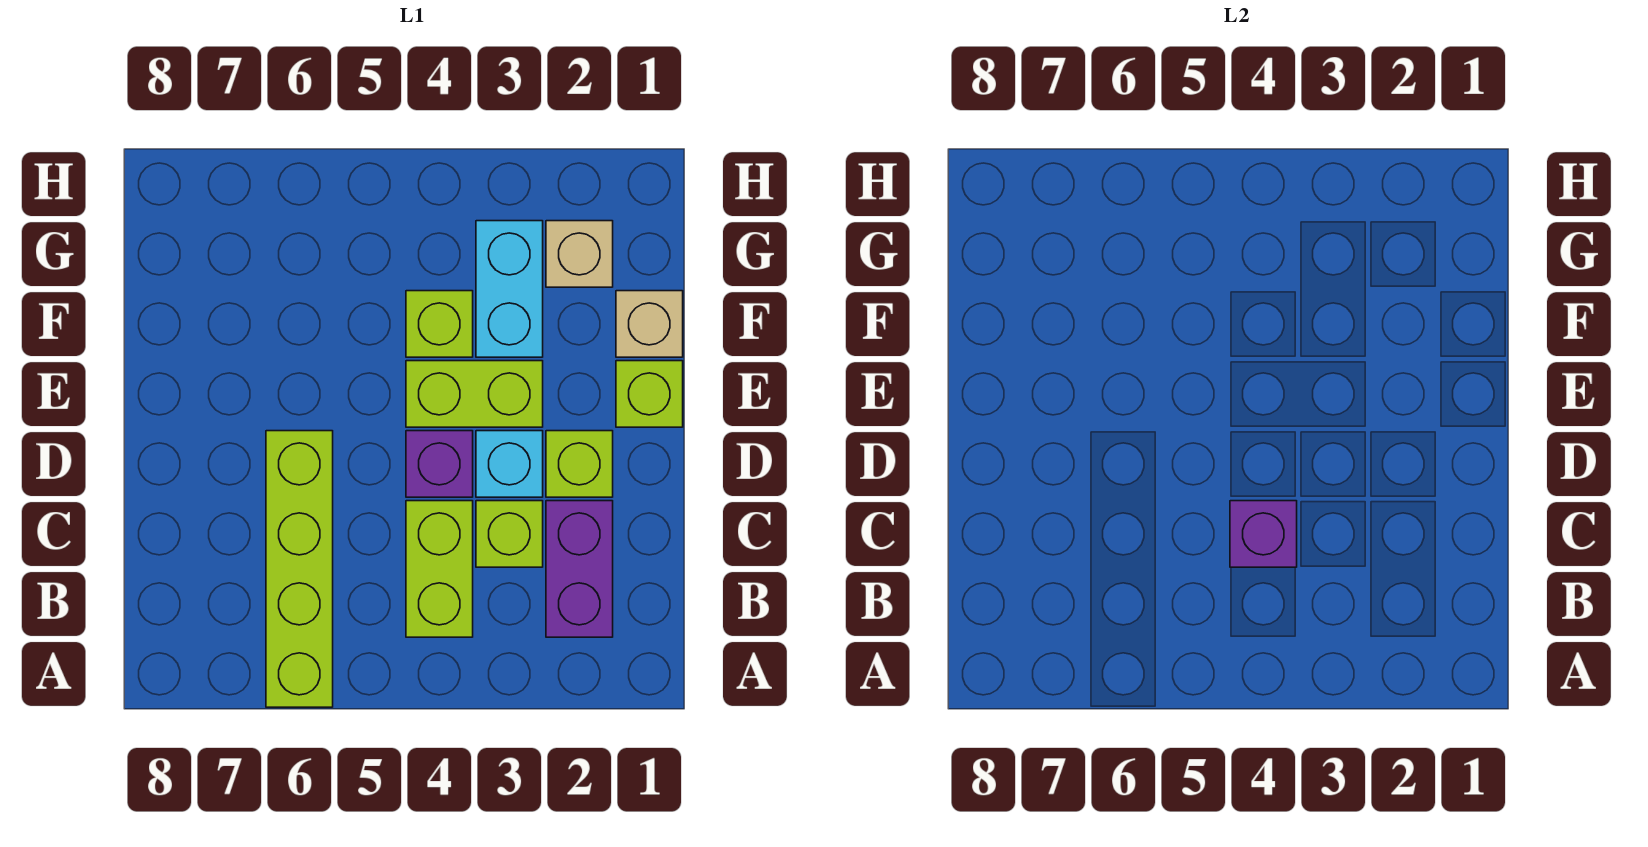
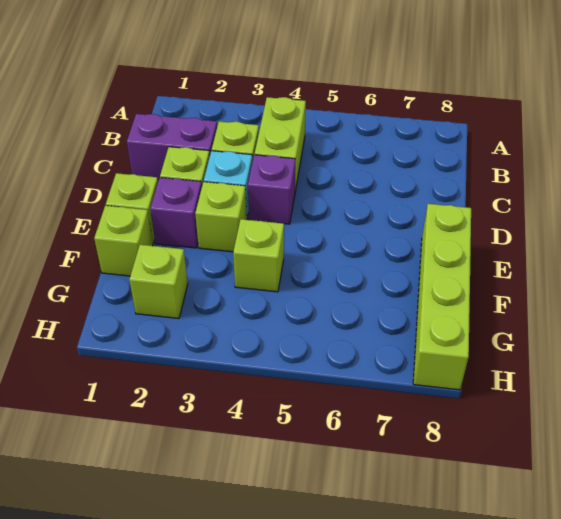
lime brick A6:D6 level 1 -> lime brick E8:H8 level 1
purple brick B2:C2 level 1 -> purple brick C1:C2 level 1
purple brick C4 level 2 -> purple brick E2 level 1
lime brick E3:E4 level 1 -> lime brick E3 level 1
tan brick F1 level 1 -> lime brick F1 level 1
cyan brick F3:G3 level 1 -> none
tan brick G2 level 1 -> lime brick G2 level 1

